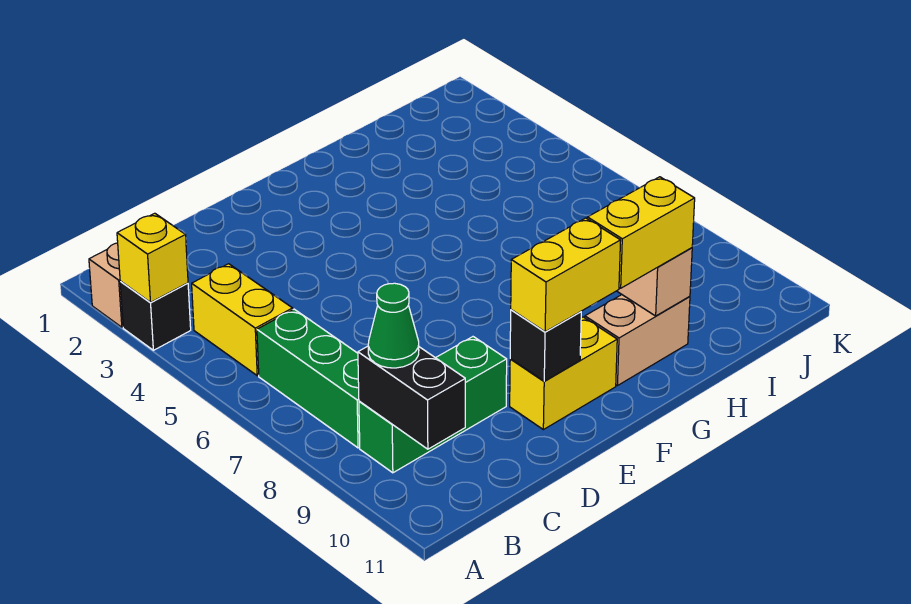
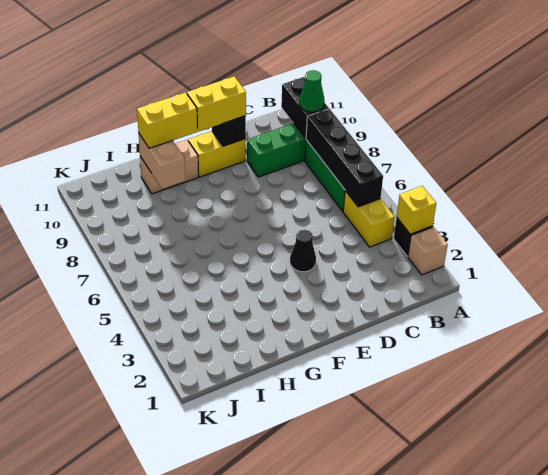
none -> black brick B5:B8 level 2
none -> black cone E4 level 1

